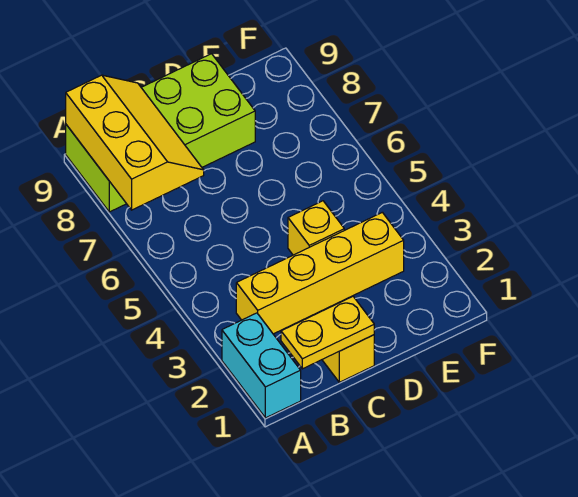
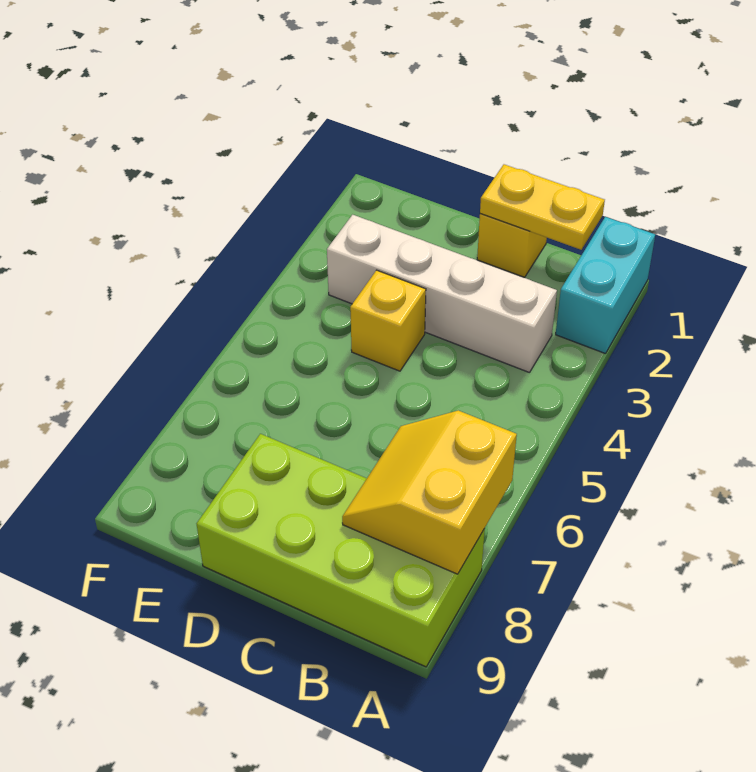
yellow slope A7:B9 level 2 top A -> yellow slope A7:B8 level 2 top A
yellow brick B3:E3 level 1 -> white brick B3:E3 level 1

